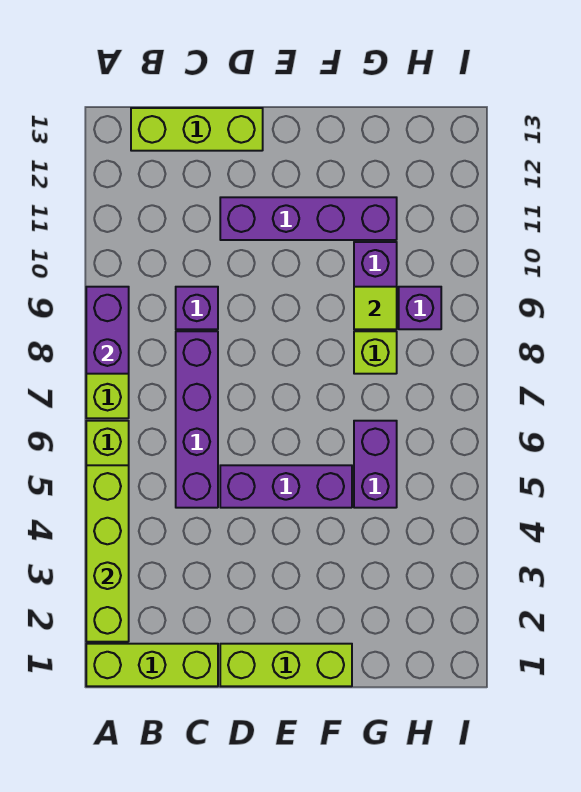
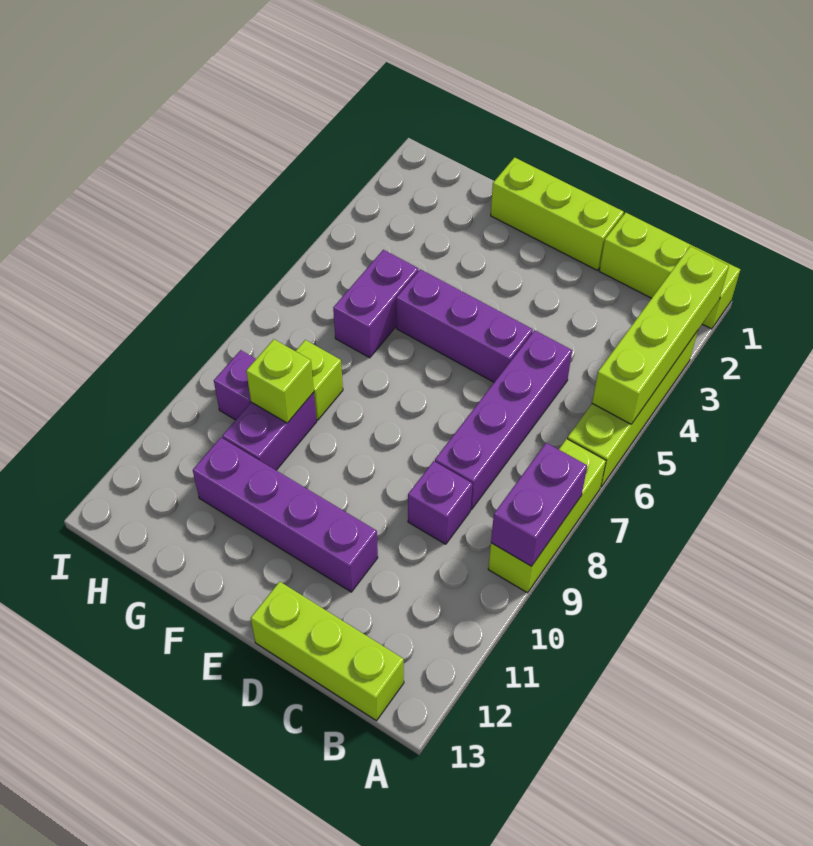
lime tile G9 level 2 -> lime brick G9 level 2

